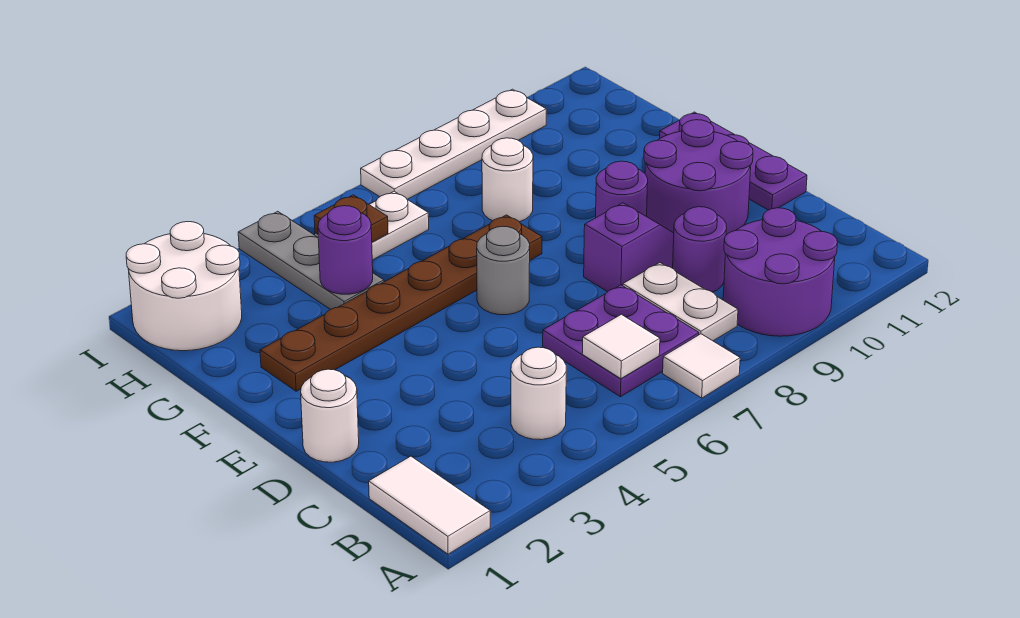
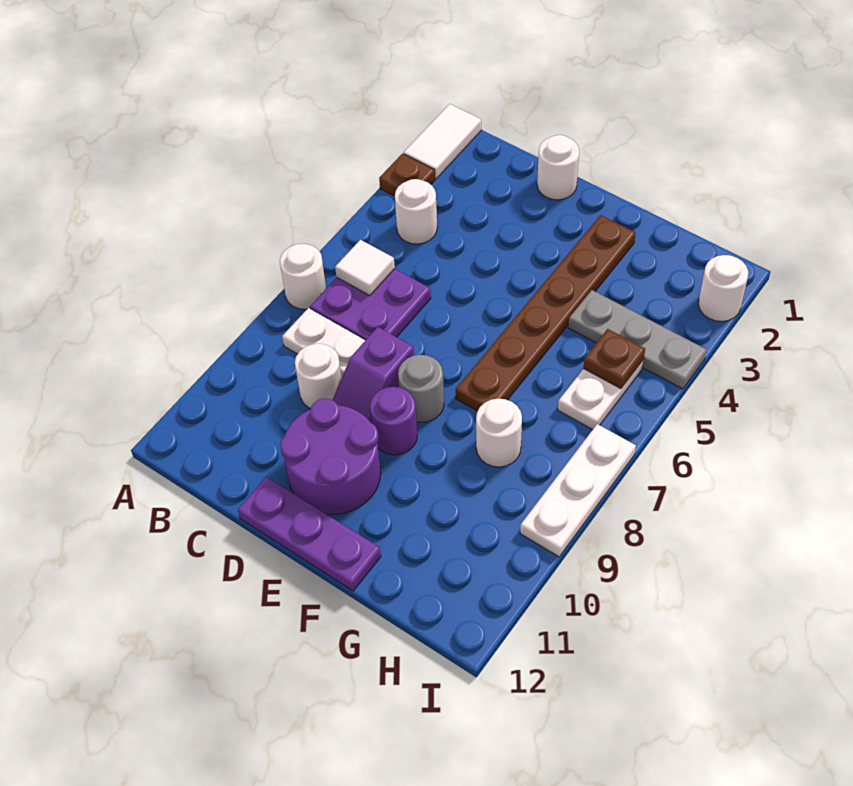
white tile A1:B1 level 1 -> white tile A1:A2 level 1
none -> brown plate A3 level 1
white tile A7 level 1 -> white round brick A7 level 1
purple round brick A9:B10 level 1 -> none
purple round brick C9 level 1 -> white round brick C9 level 1
grey round brick E6 level 1 -> grey round brick E8 level 1
purple round brick G4 level 2 -> none
white round brick H1:I2 level 1 -> white round brick I2 level 1
white plate I7:I10 level 1 -> white plate I7:I9 level 1

